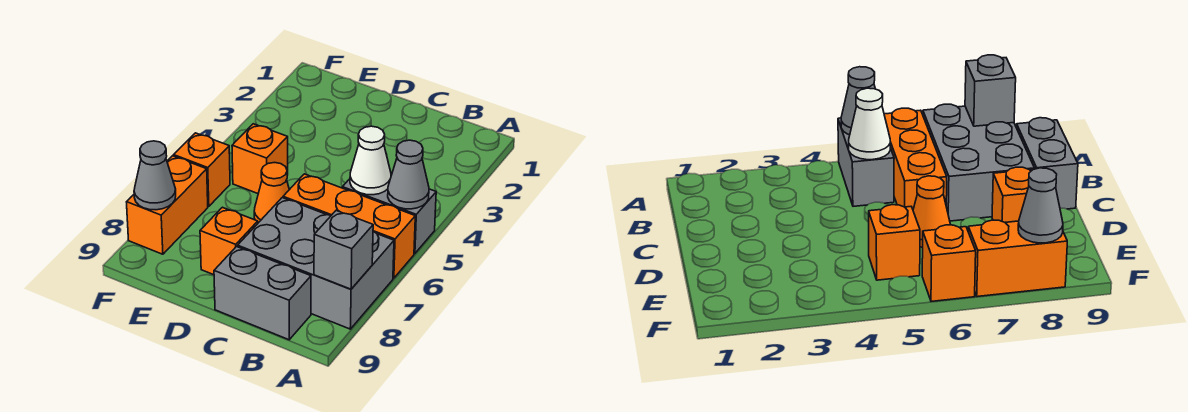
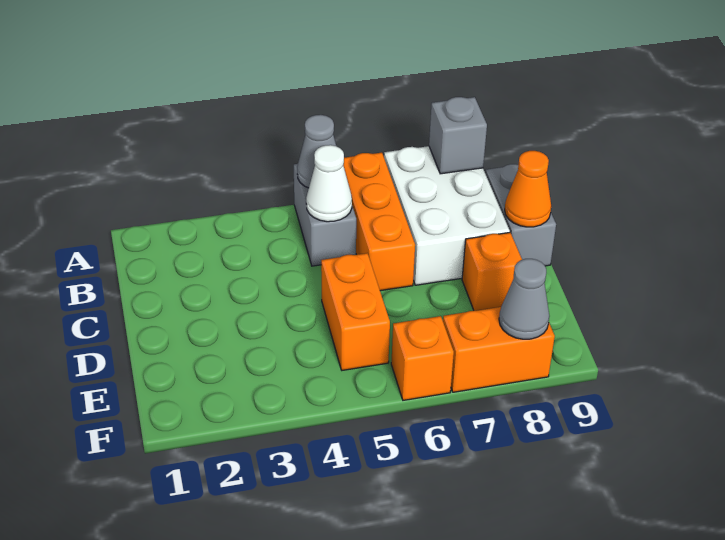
grey brick A7:C8 level 1 -> white brick A7:C8 level 1
orange cone D6 level 1 -> orange cone C9 level 2
orange brick E5 level 1 -> orange brick D5:E5 level 1

